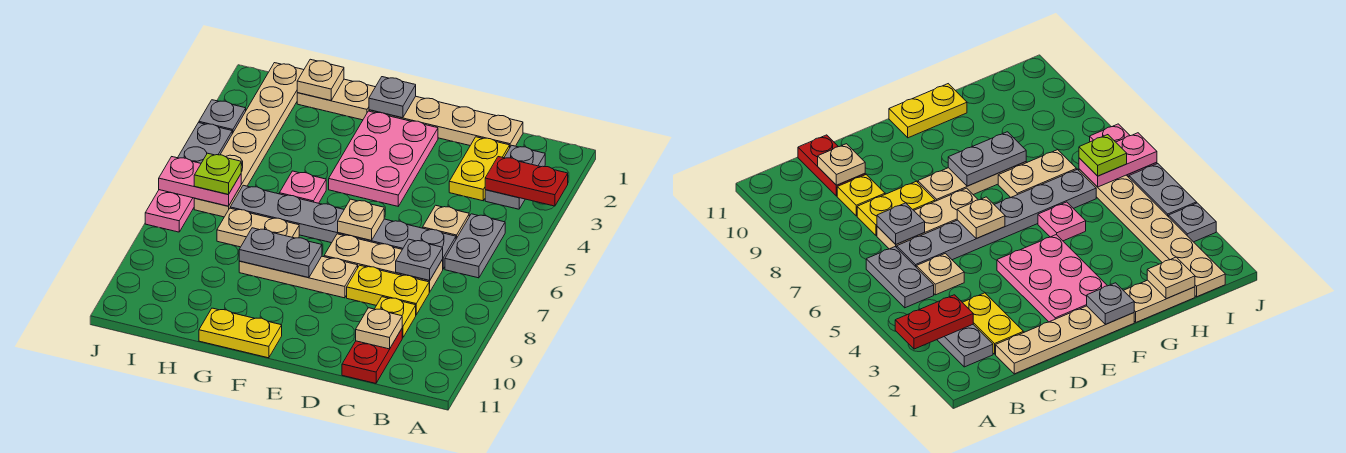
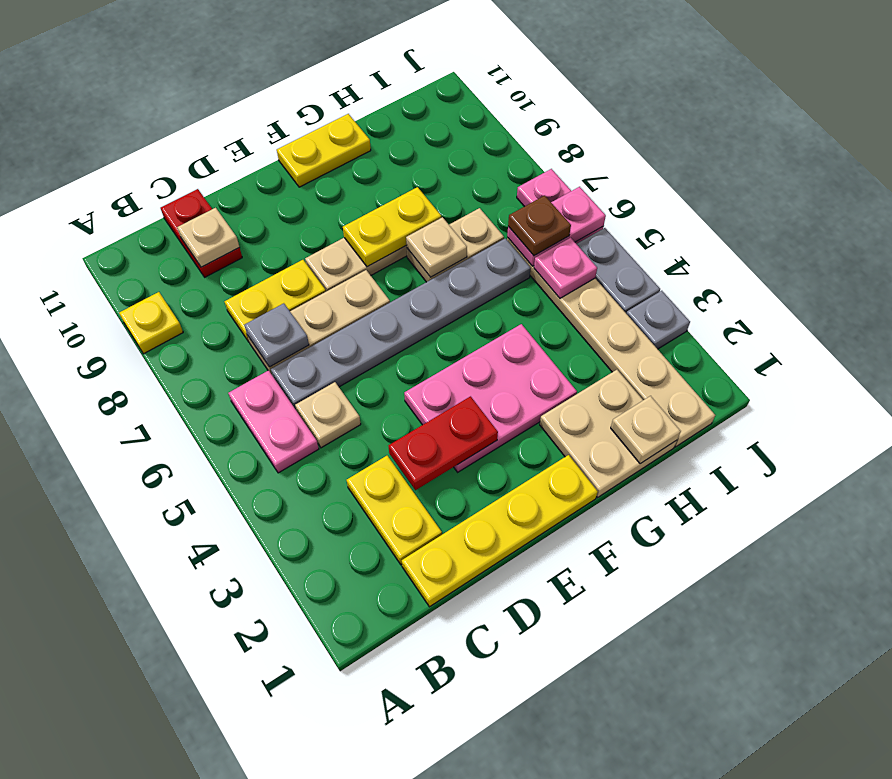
red plate A3:B3 level 2 -> red plate D3:E3 level 2
grey plate B2:B3 level 1 -> none
grey plate B5:B6 level 1 -> pink plate B5:B6 level 1
tan plate C1:F1 level 1 -> yellow plate C1:F1 level 1
yellow plate C9 level 1 -> yellow plate A9 level 1
pink plate E2:F4 level 1 -> pink plate E3:G4 level 1
tan plate E6 level 2 -> tan plate G7 level 2
grey plate F1 level 2 -> none
grey plate F8:G8 level 2 -> yellow plate F8:G8 level 2
tan plate G1:H1 level 1 -> tan plate G1:H2 level 1
pink plate G5 level 1 -> pink plate I5 level 2
lime plate I6 level 3 -> brown plate I6 level 3

